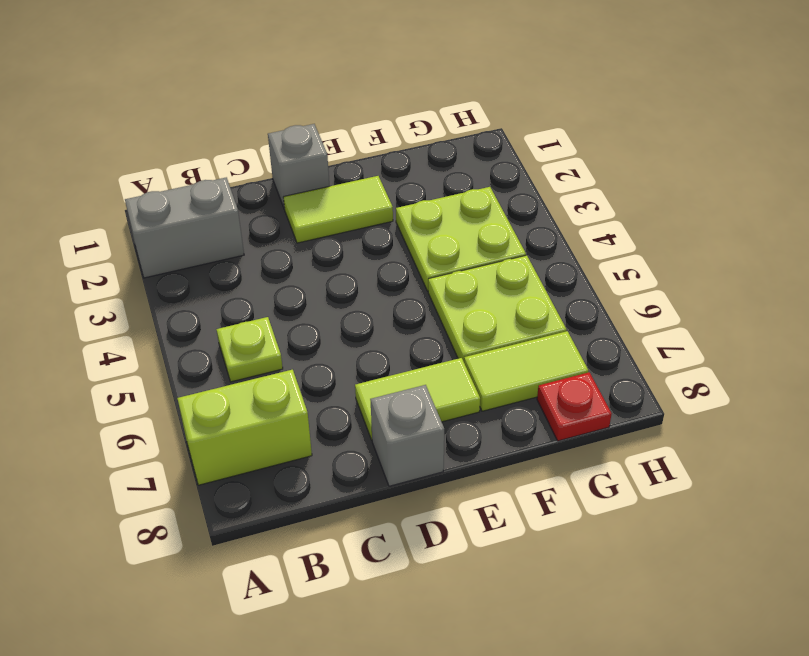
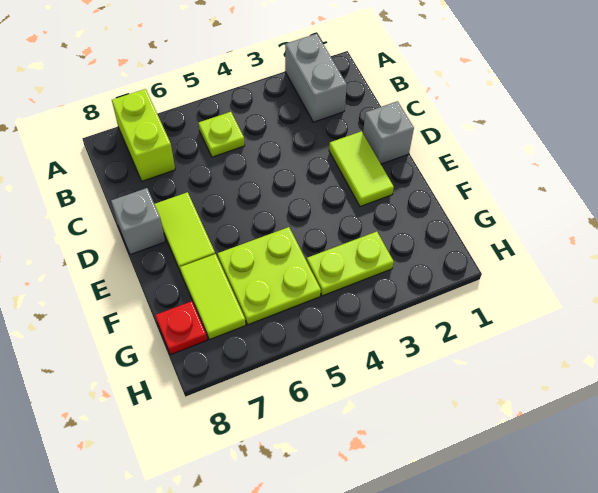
lime plate F3:G4 level 1 -> lime plate G3:G4 level 1

